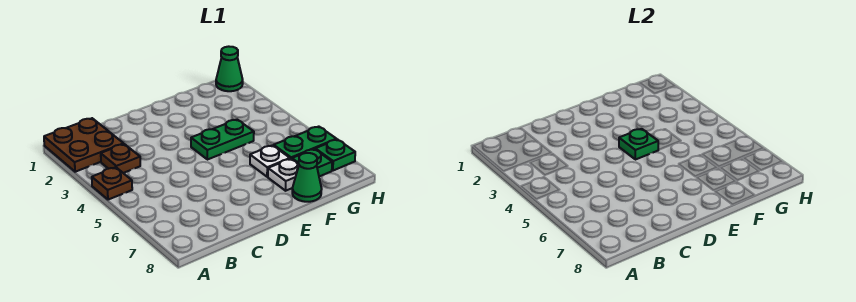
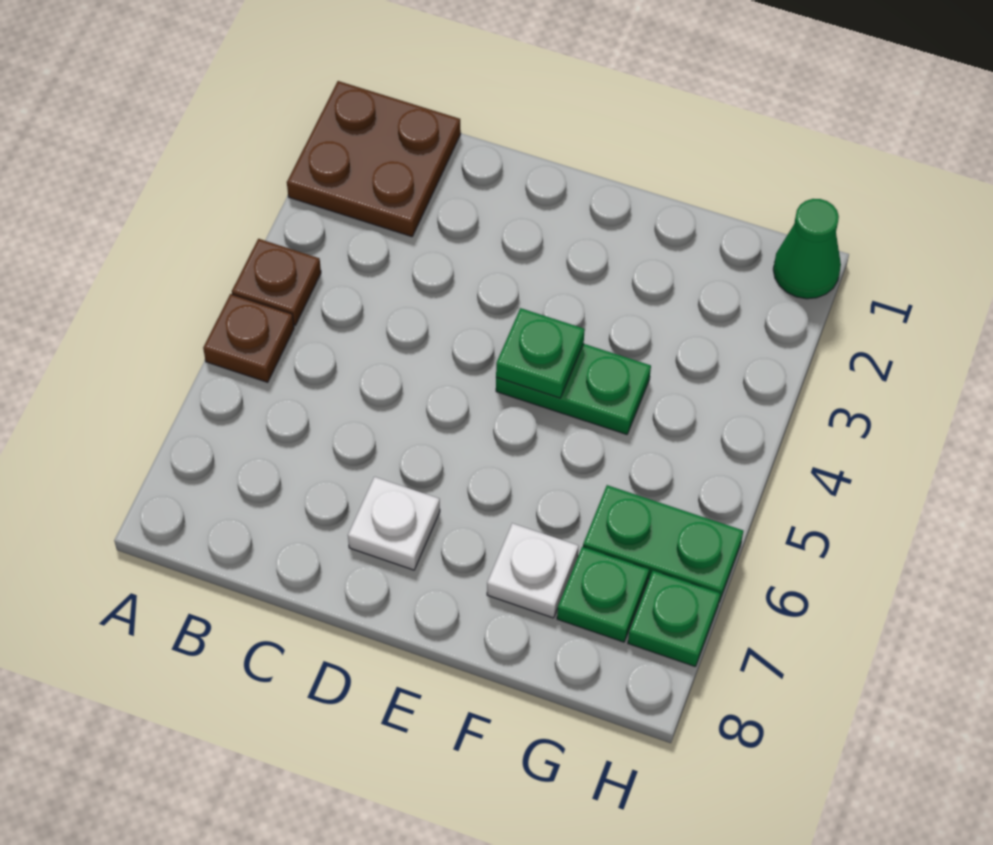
brown plate B3 level 1 -> brown plate A5 level 1
white plate F6 level 1 -> white plate D7 level 1
green cone F8 level 1 -> none

